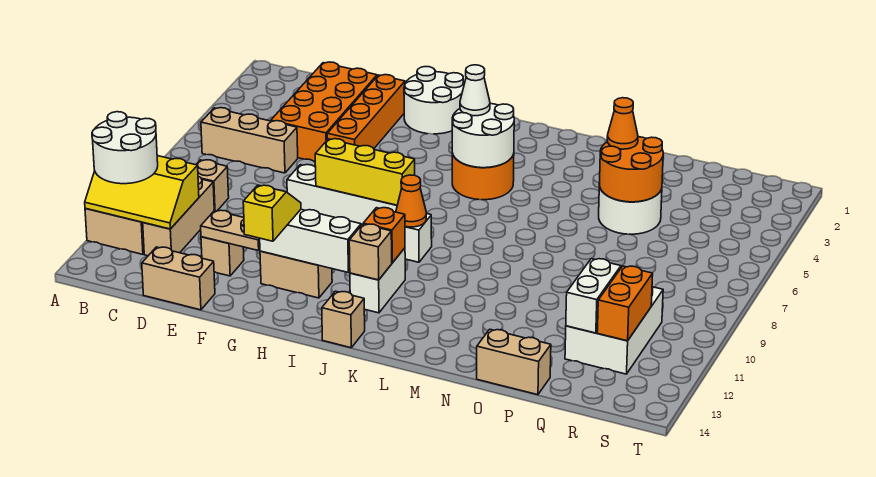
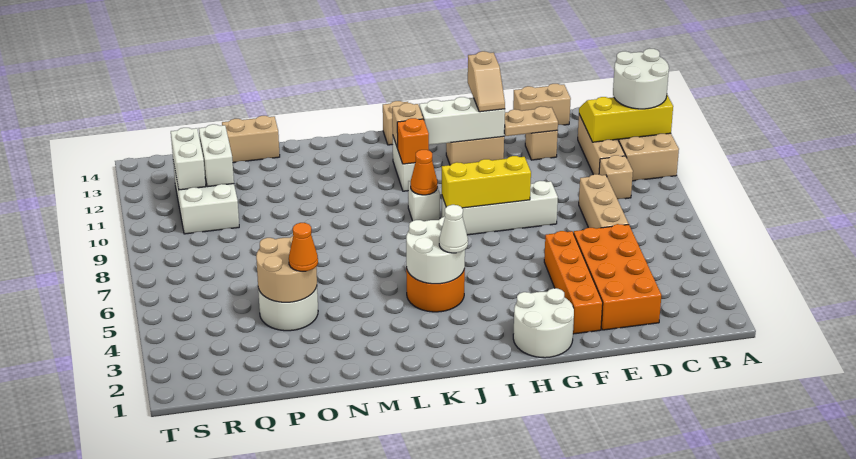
tan brick B6:D6 level 1 -> tan brick D6:D8 level 1
yellow slope G12:G13 level 3 top 13 -> tan slope G12:G13 level 3 top 13
orange round brick O4:P5 level 2 -> tan round brick O4:P5 level 2
orange brick R11:R12 level 2 -> white brick R11:R12 level 2

